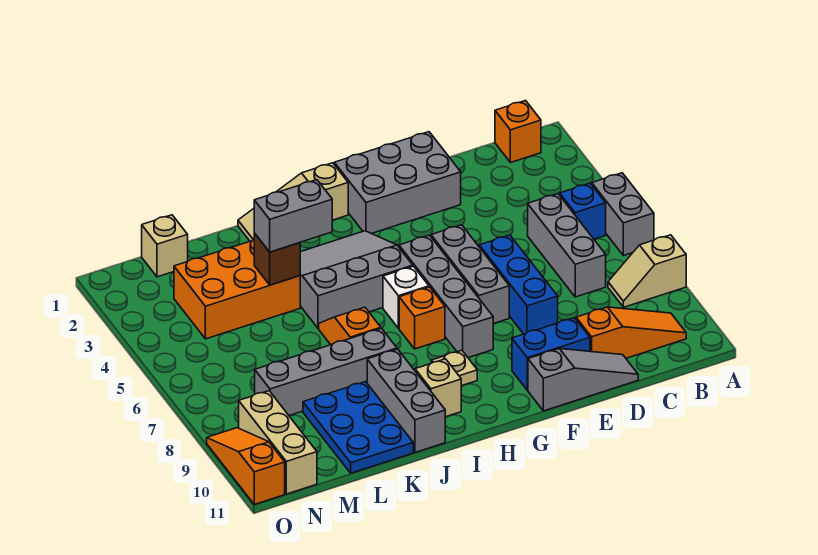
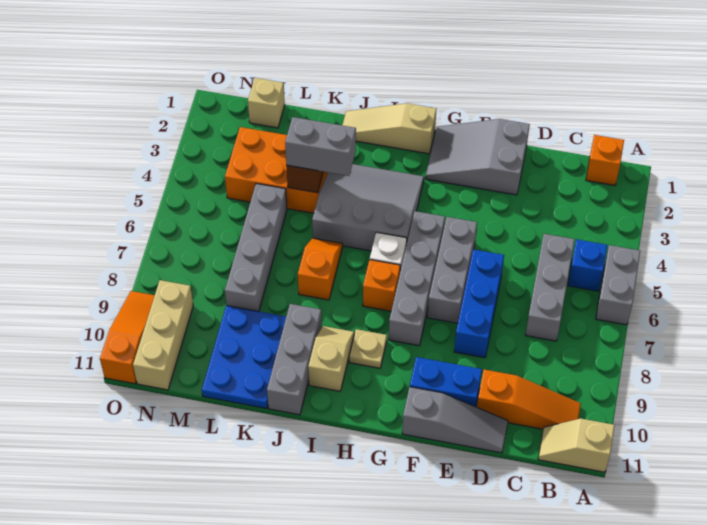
tan slope A8:B8 level 1 top A -> tan slope A11:B11 level 1 top A
grey brick E1:G2 level 1 -> grey slope E1:G2 level 1 top E
grey brick J8:M8 level 1 -> grey brick L5:L8 level 1

